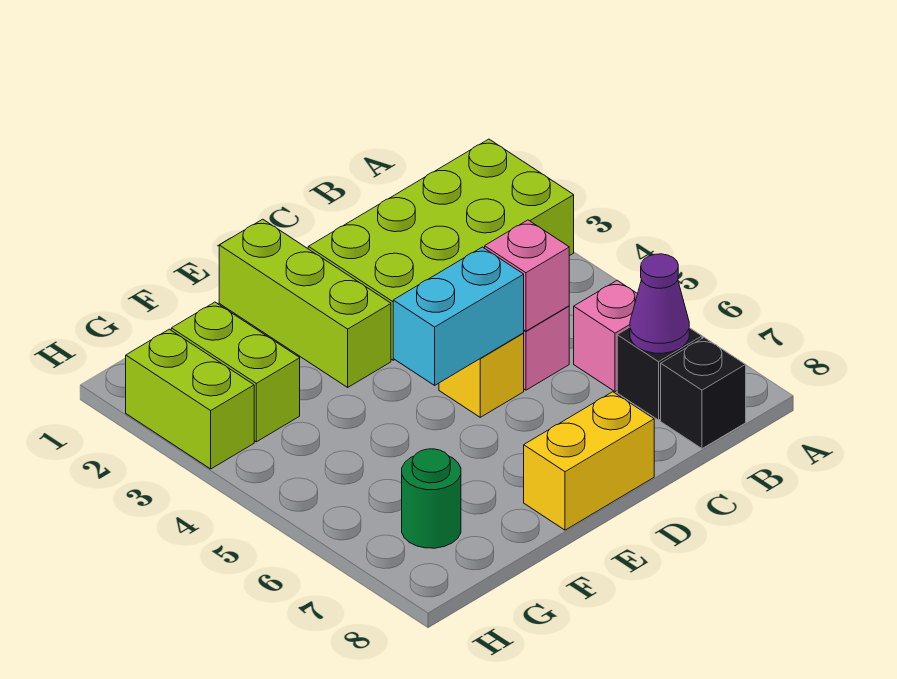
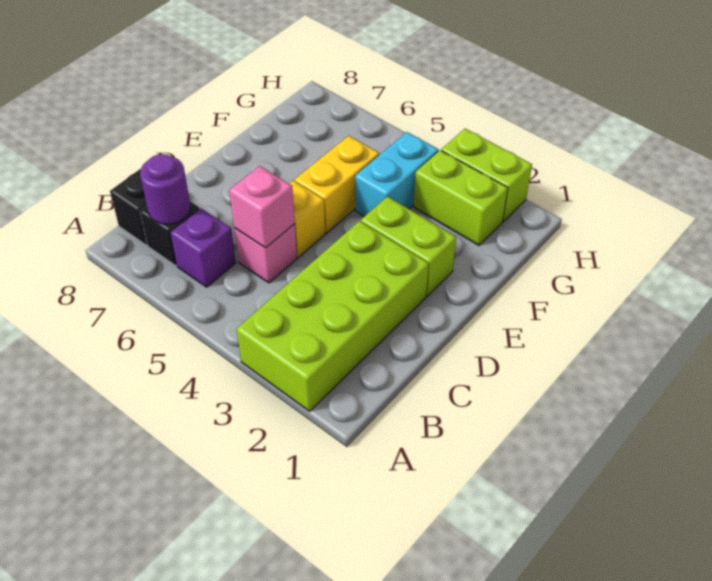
pink brick B6 level 1 -> purple brick B6 level 1
purple cone B7 level 2 -> purple round brick B7 level 2
cyan brick D5:E5 level 2 -> cyan brick F4:G4 level 1
yellow brick D8:E8 level 1 -> yellow brick E5:F5 level 1
lime brick E1:E3 level 1 -> lime brick E2:E3 level 1
green round brick G7 level 1 -> none

